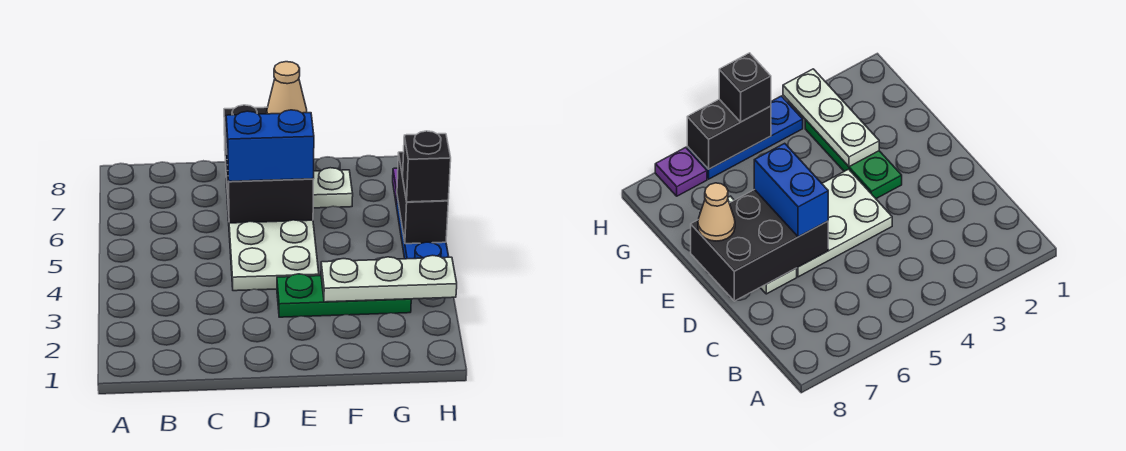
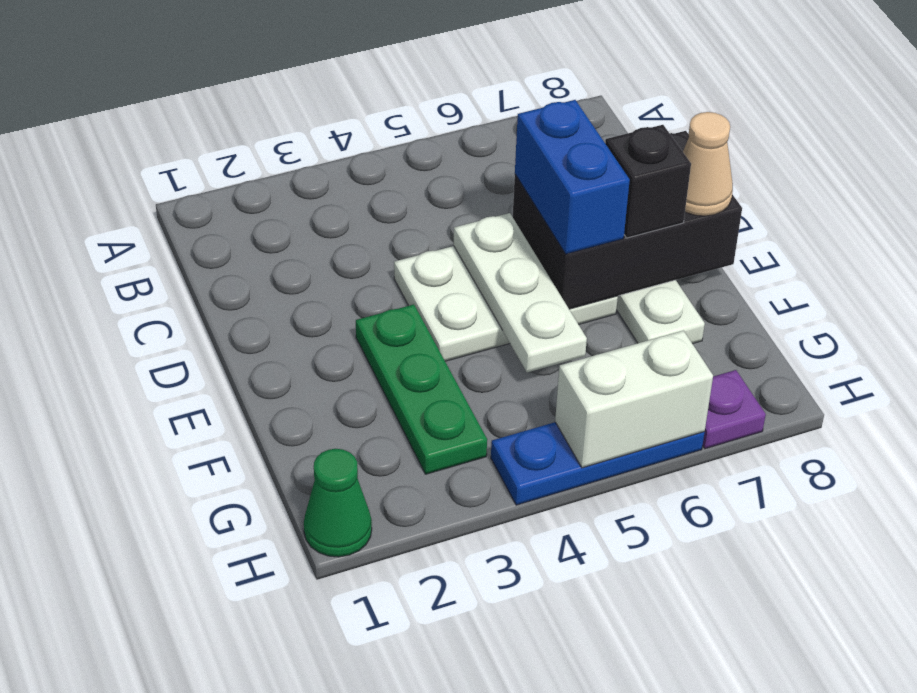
white plate F3:H3 level 2 -> white plate D5:F5 level 2
none -> green cone H1 level 1
black brick H5:H6 level 2 -> white brick H5:H6 level 2
black brick H5 level 3 -> black brick E7 level 3

